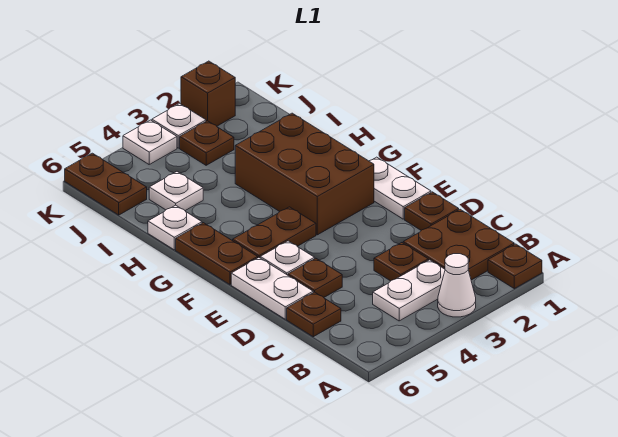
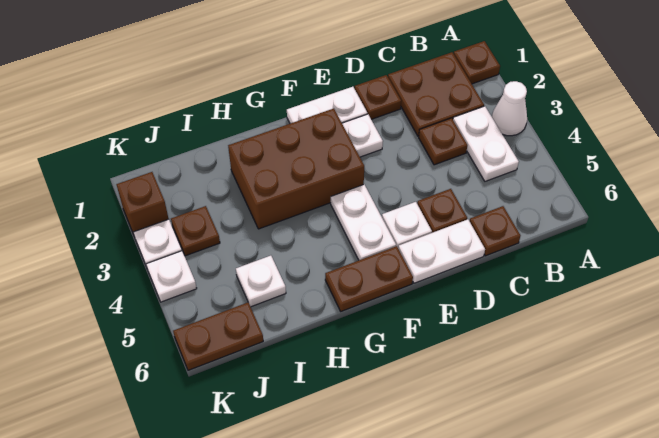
brown plate F4:F5 level 1 -> white plate F4:F5 level 1
white plate H6 level 1 -> white plate E2 level 1

